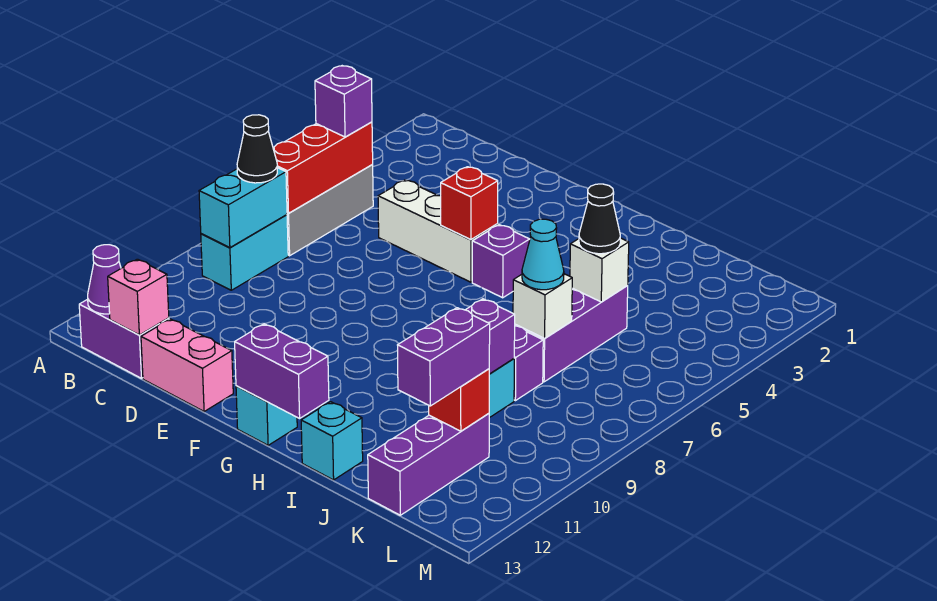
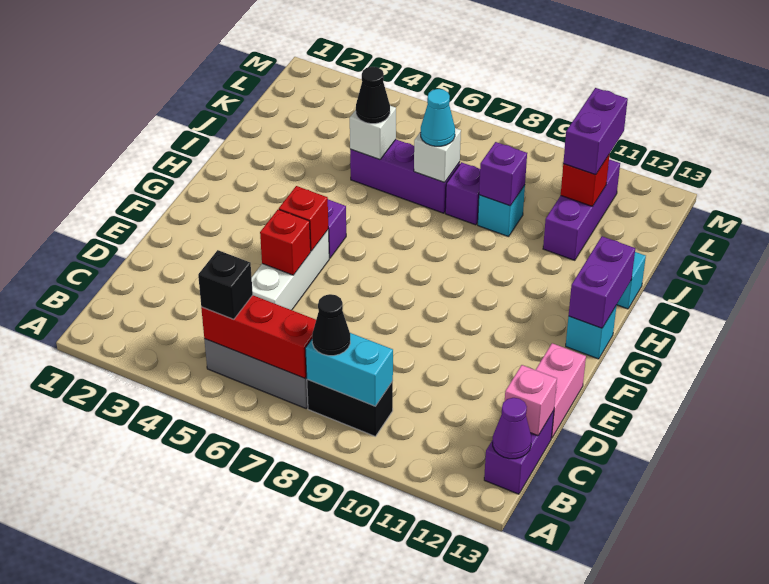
purple brick B5 level 3 -> black brick B5 level 3
cyan brick B8:B9 level 1 -> black brick B8:B9 level 1
none -> red brick E5 level 2
purple brick K11:K13 level 1 -> purple brick J11:L11 level 1
purple brick K11:K12 level 3 -> purple brick K11:L11 level 3

